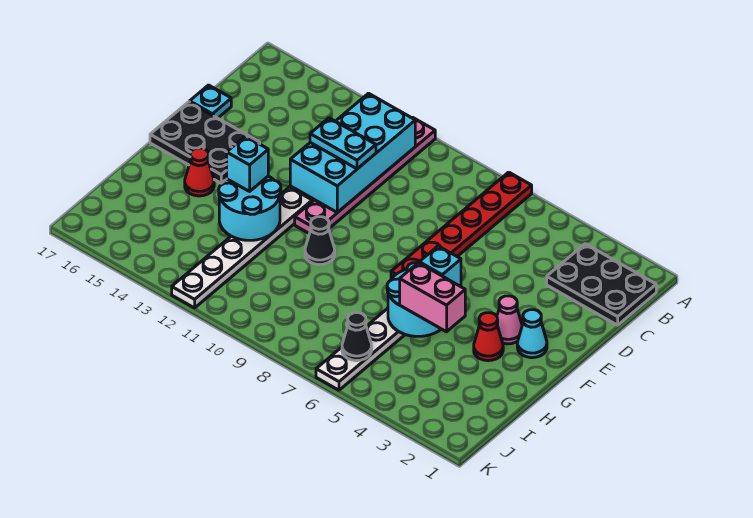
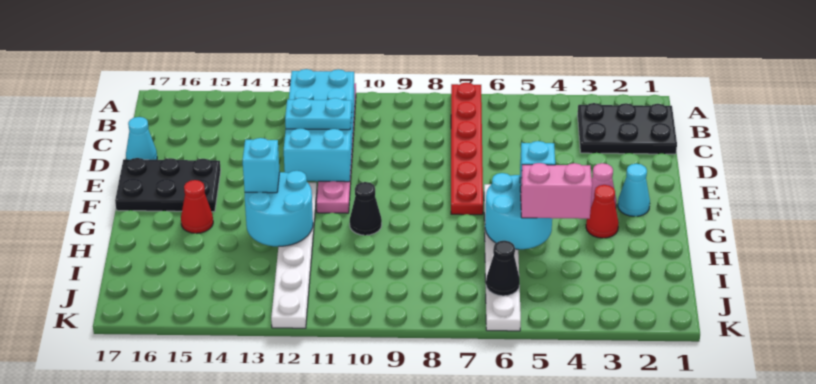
cyan plate D17 level 1 -> cyan cone D17 level 1

